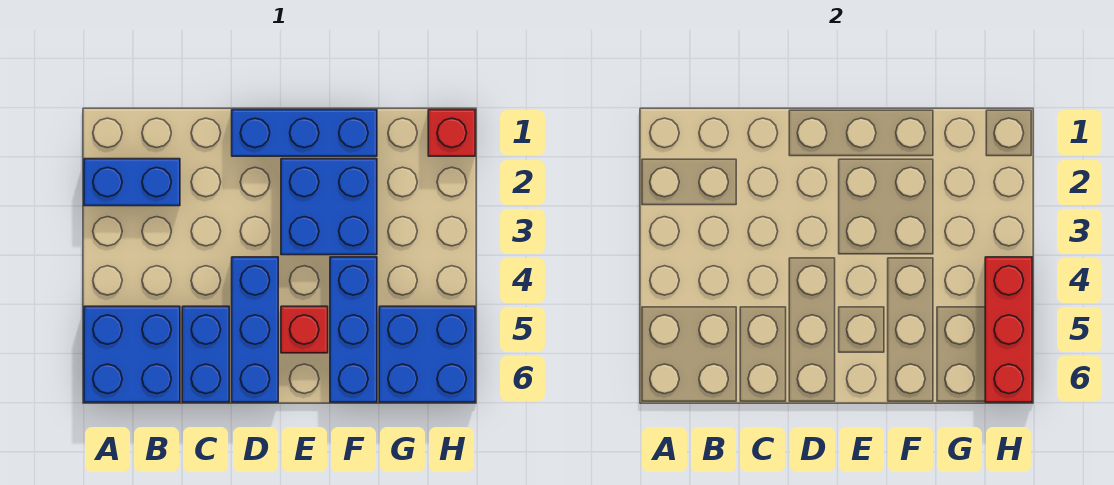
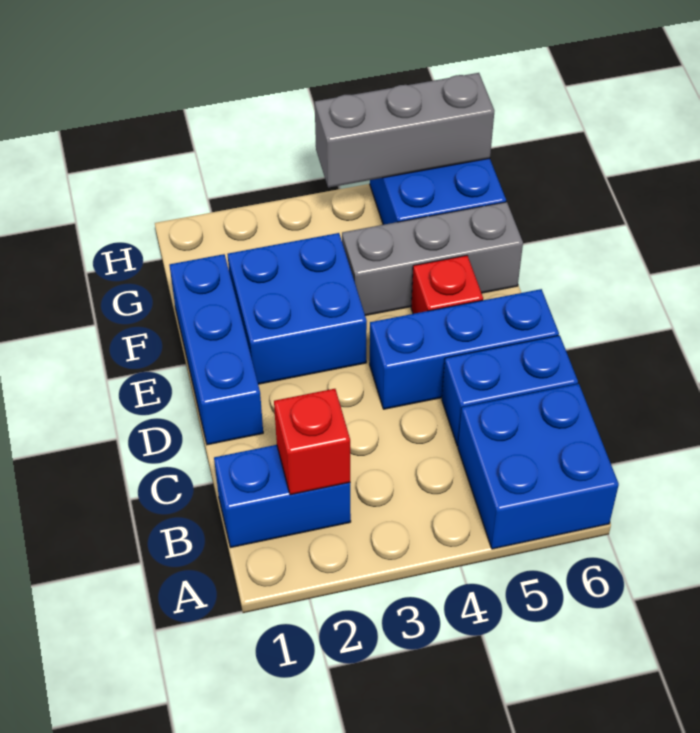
blue brick A2:B2 level 1 -> blue brick B1:B2 level 1
blue brick F4:F6 level 1 -> grey brick F4:F6 level 1
red brick H1 level 1 -> red brick B2 level 2
red brick H4:H6 level 2 -> grey brick H4:H6 level 2

